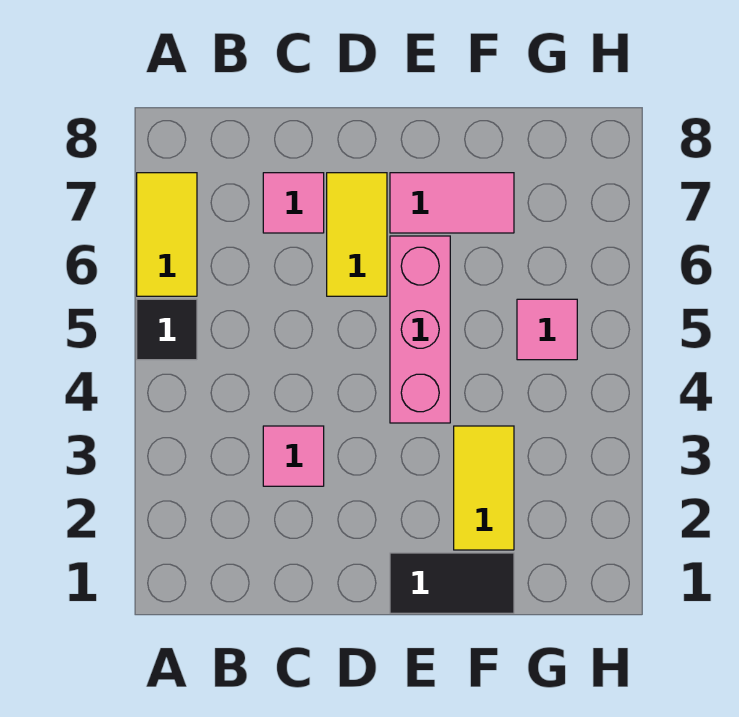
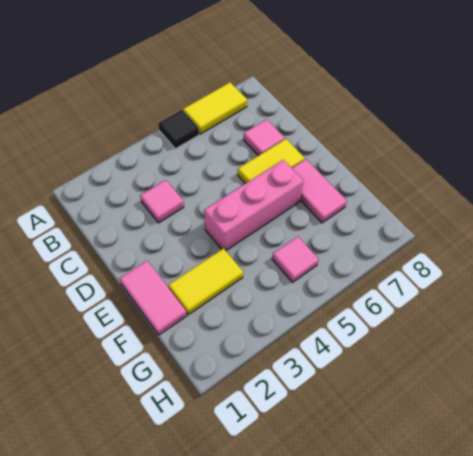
black tile E1:F1 level 1 -> pink tile E1:F1 level 1

